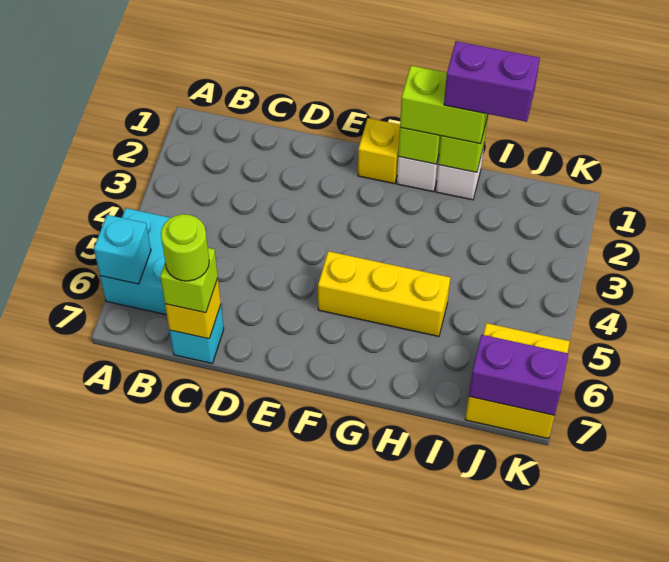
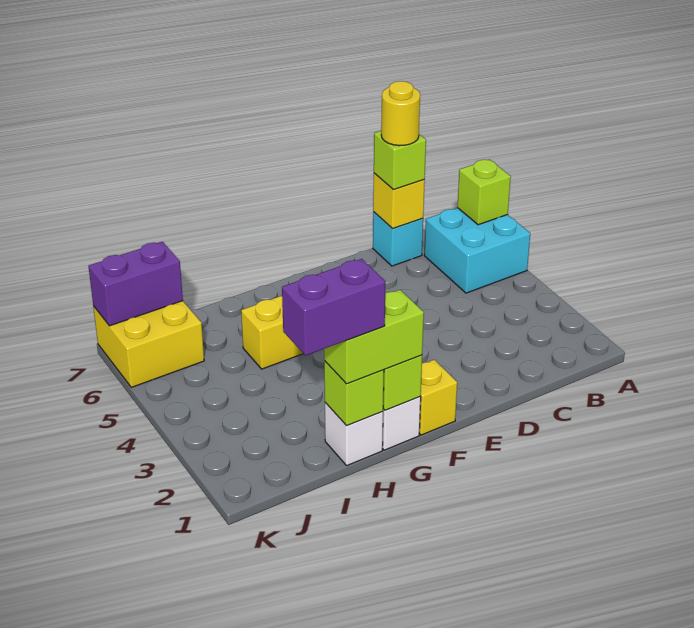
cyan brick A6 level 2 -> lime brick A6 level 2
lime round brick C7 level 4 -> yellow round brick C7 level 4

